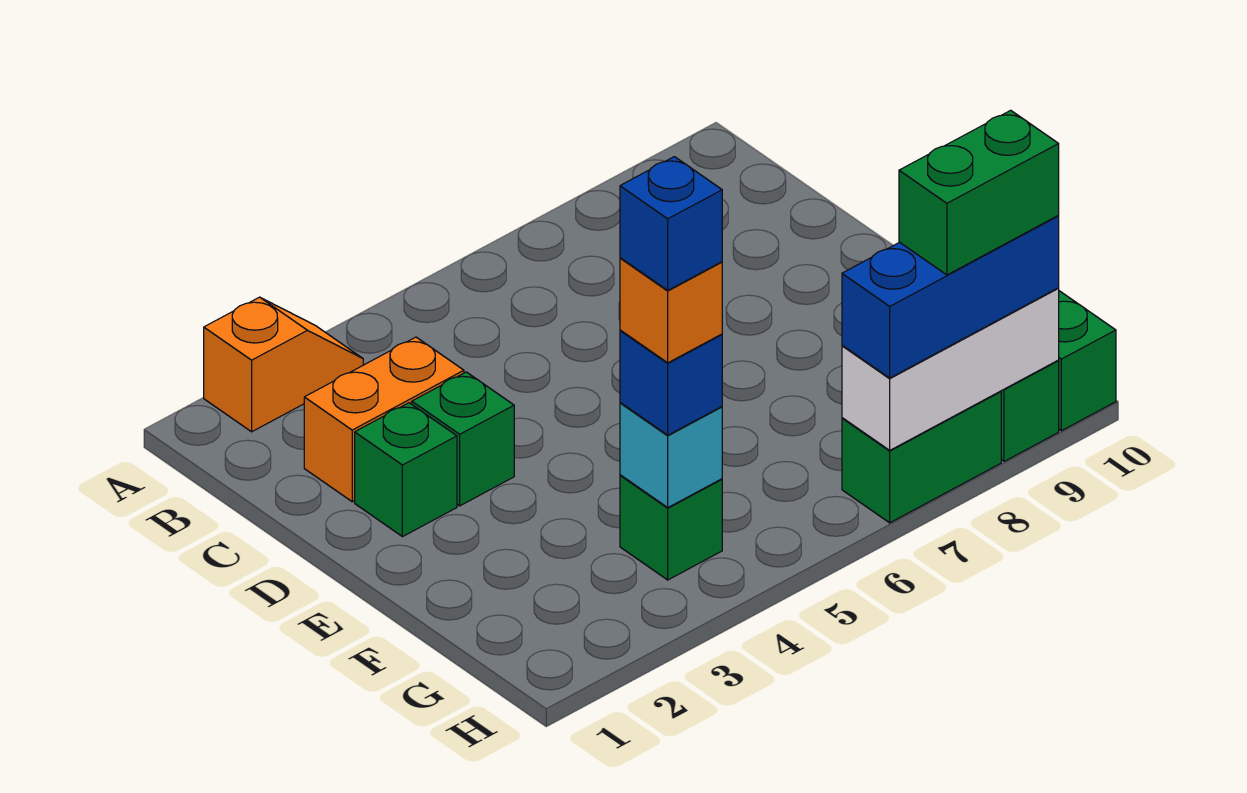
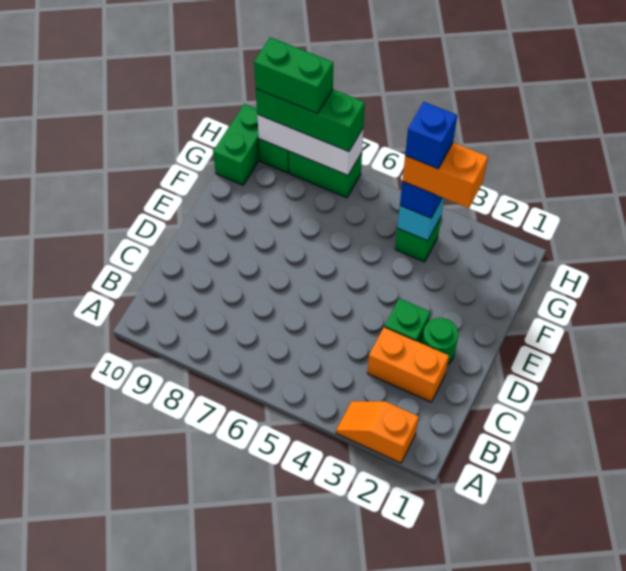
green brick D2 level 1 -> green round brick D2 level 1
orange brick G4 level 4 -> orange brick G3:G4 level 4
blue brick H7:H9 level 3 -> green brick H7:H9 level 3

